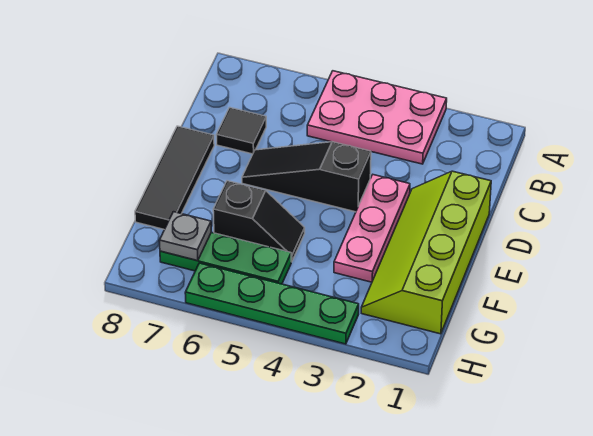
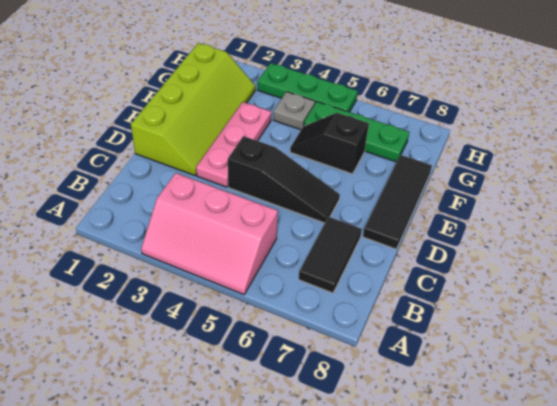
pink plate A3:B5 level 1 -> pink slope A3:B5 level 1 top B
black tile C7 level 1 -> black tile B7:C7 level 1
grey plate G7 level 2 -> grey plate G4 level 1
green plate H3:H6 level 1 -> green plate H3:H5 level 1

